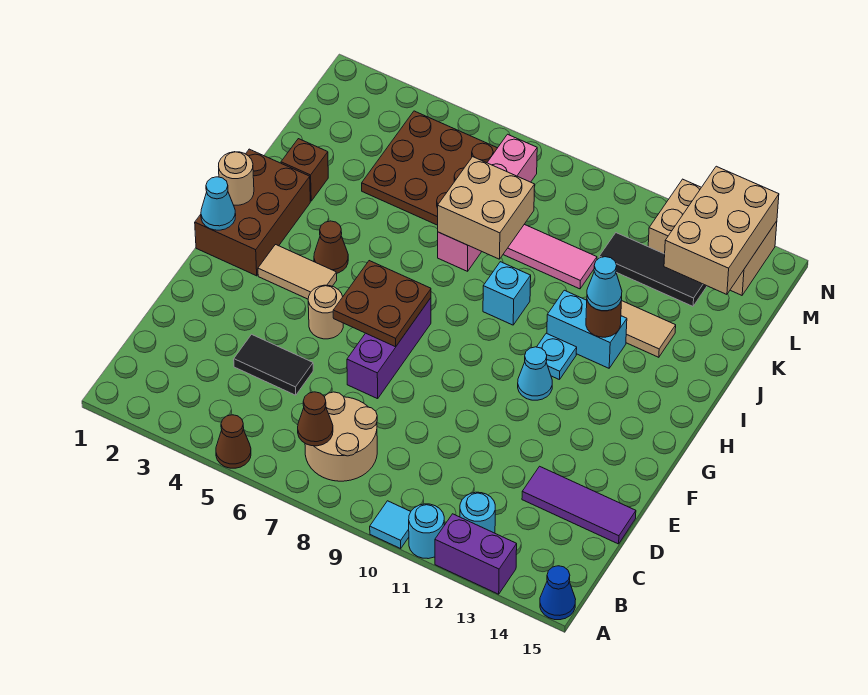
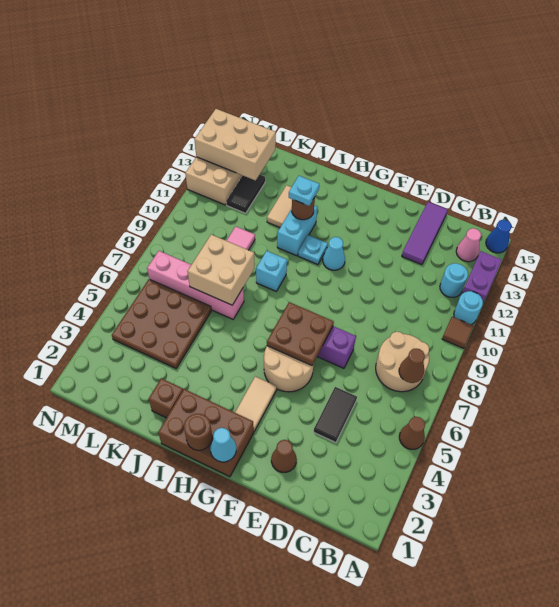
cyan tile A10 level 1 -> brown tile A10 level 1
none -> pink cone B14 level 1
tan round brick F5 level 1 -> tan round brick F5:G6 level 1
tan round brick H1 level 2 -> brown round brick H1 level 2
brown cone H4 level 1 -> brown cone E2 level 1
cyan cone I12 level 3 -> cyan plate I12 level 3
black tile L11:L13 level 1 -> black tile L12:L13 level 1

